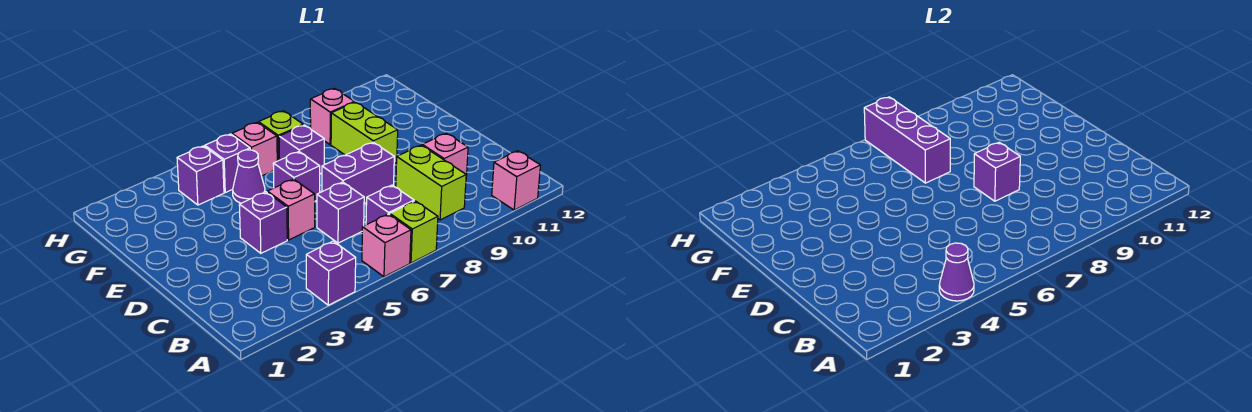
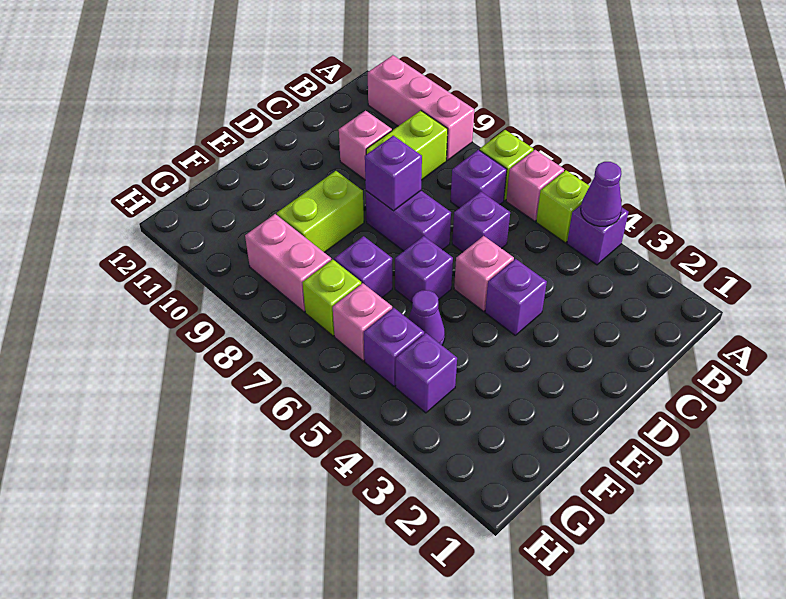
none -> lime brick A5 level 1
pink brick A11 level 1 -> pink brick A9:A11 level 1
purple brick F7:H7 level 2 -> none
pink brick G9 level 1 -> pink brick G8:G9 level 1

